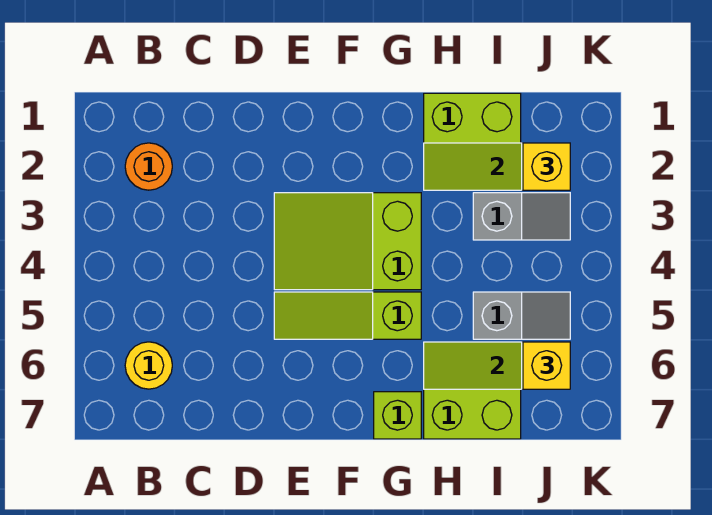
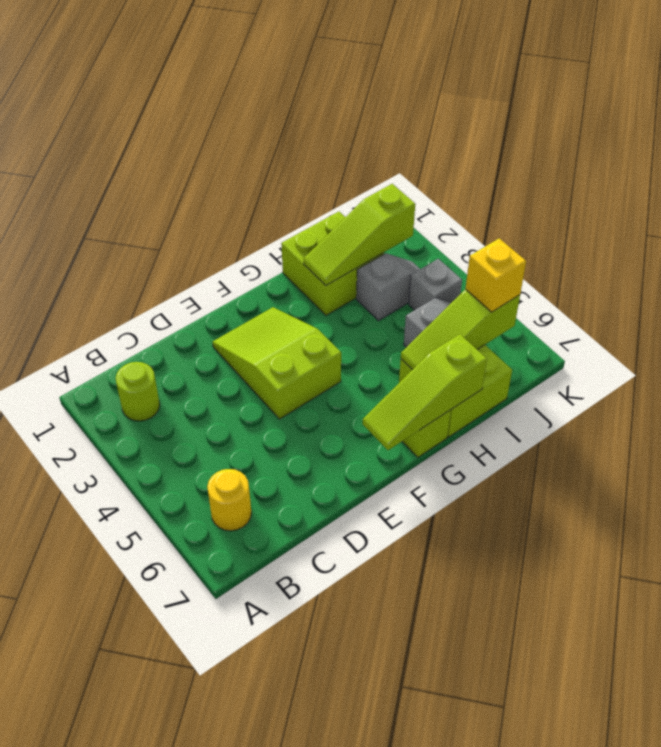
orange round brick B2 level 1 -> lime round brick B2 level 1
lime slope E3:G4 level 1 top G -> lime slope E2:F4 level 1 top 4
lime slope E5:G5 level 1 top G -> lime slope F7:H7 level 2 top H
yellow brick J2 level 3 -> none
none -> grey brick J4 level 1

